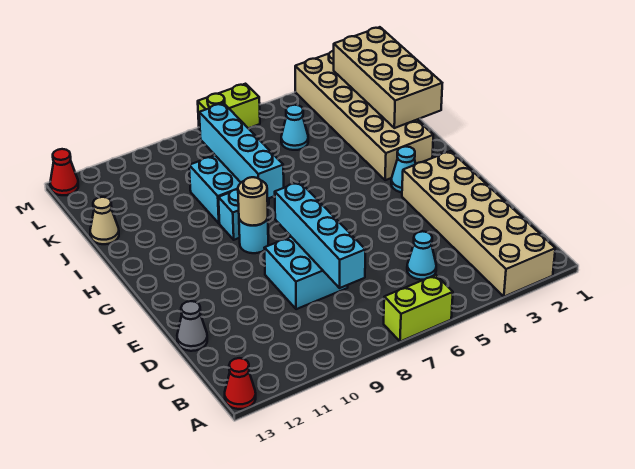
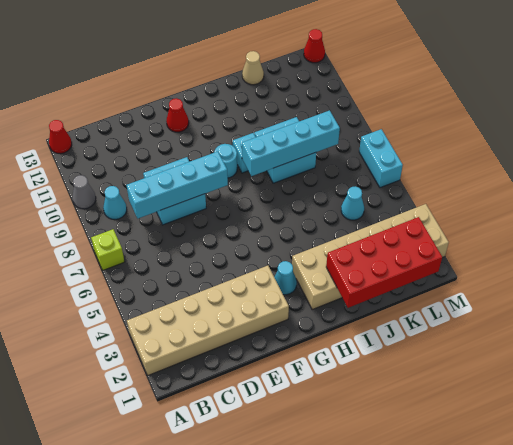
lime brick A6:A7 level 1 -> lime brick A7 level 1
cyan cone C5 level 1 -> cyan cone B9 level 1
grey cone D13 level 1 -> grey cone A10 level 1
none -> red cone F12 level 1
tan round brick G9 level 2 -> none
tan brick I1:L2 level 2 -> red brick I1:L2 level 2
lime brick M6:M7 level 1 -> cyan brick M6:M7 level 1

